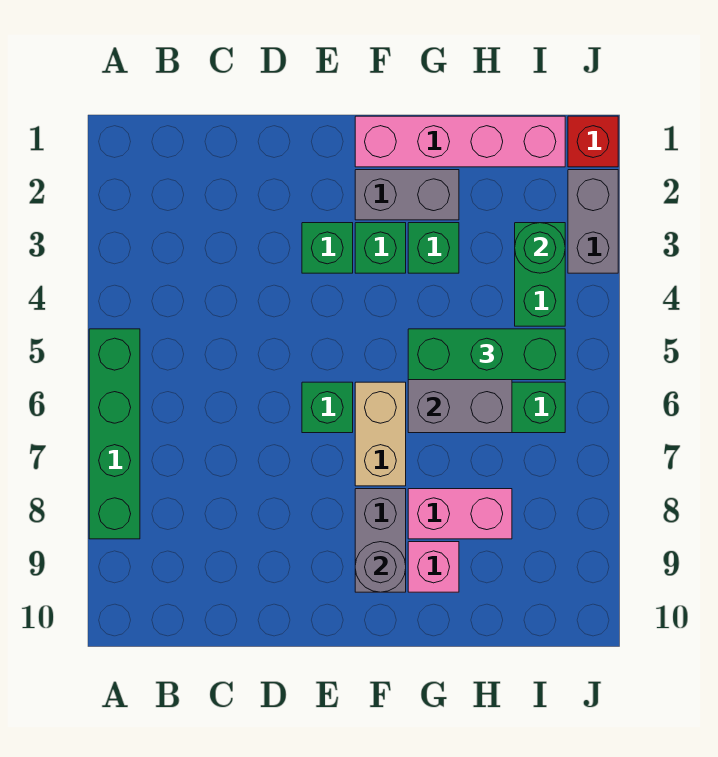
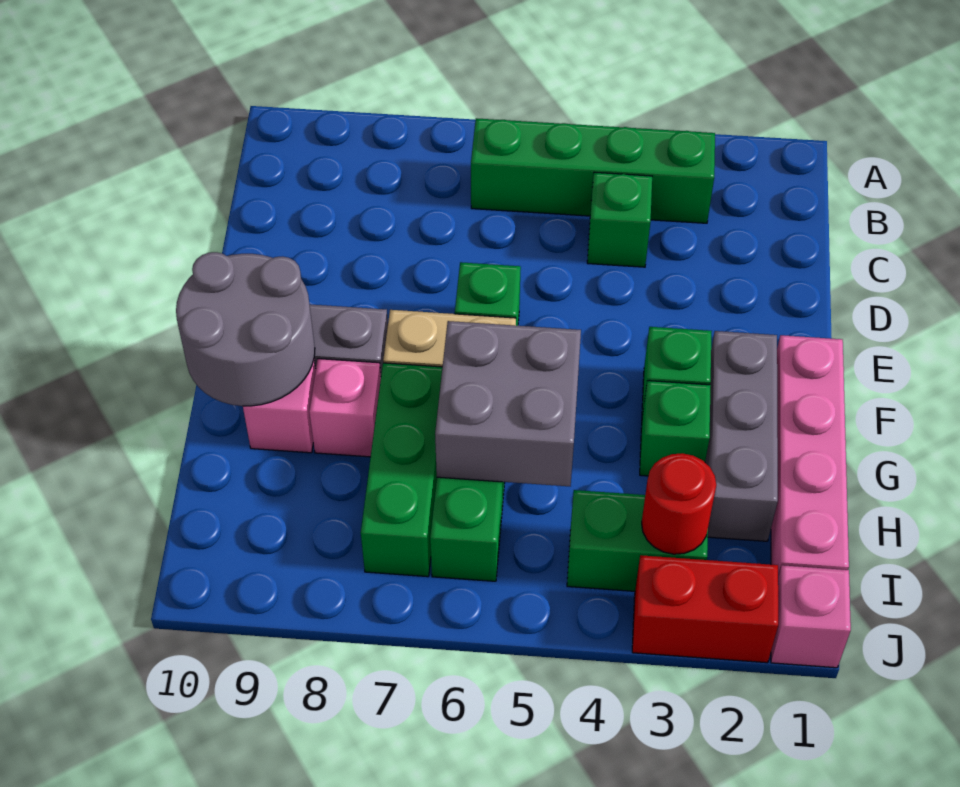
green brick A5:A8 level 1 -> green brick B3:B6 level 1
green brick E3 level 1 -> green brick C4 level 1
grey brick F2:G2 level 1 -> grey brick F2:H2 level 1
grey round brick F9 level 2 -> grey round brick F9:G10 level 2
green brick G5:I5 level 3 -> green brick G7:I7 level 1
pink brick G8:H8 level 1 -> pink brick G8 level 1
green round brick I3 level 2 -> red round brick I3 level 2
red brick J1 level 1 -> pink brick J1 level 1
grey brick J2:J3 level 1 -> red brick J2:J3 level 1

